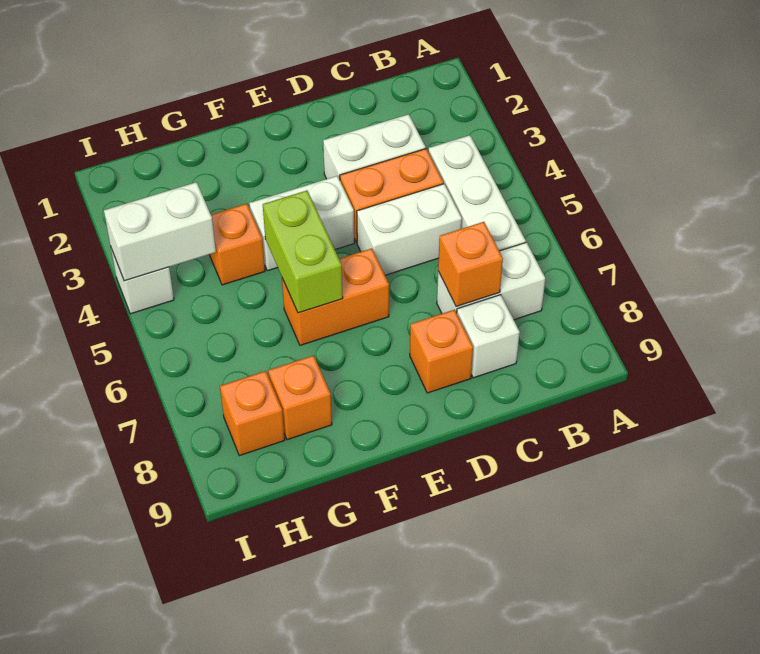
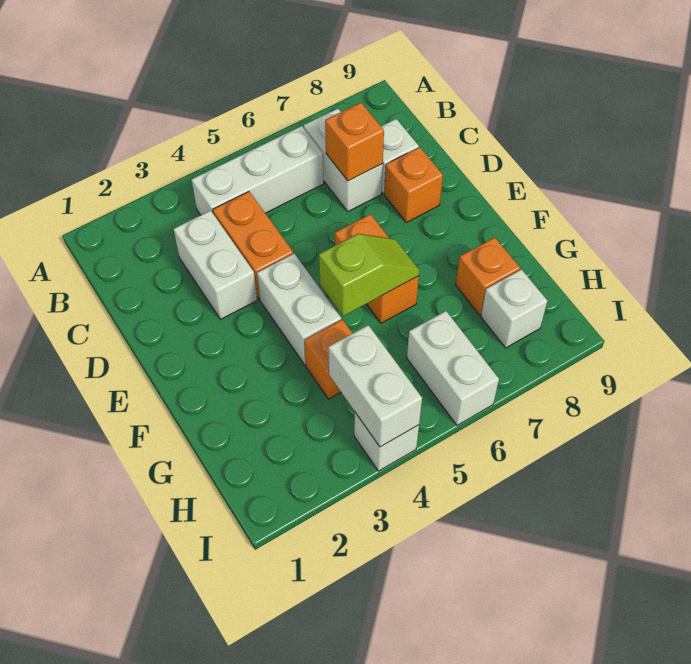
white brick C5:D5 level 1 -> white brick H6:I6 level 1
lime brick F5:F6 level 2 -> lime slope F5:F6 level 2 top 5
orange brick H8 level 1 -> white brick H8 level 1

